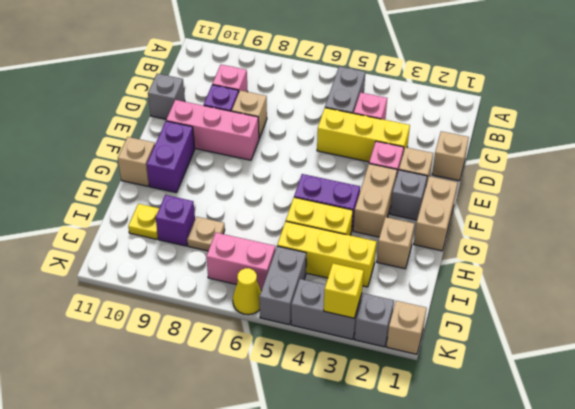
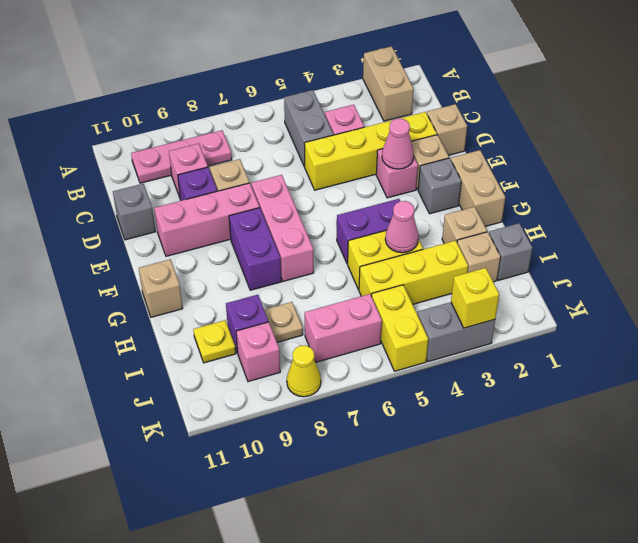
none -> pink plate B8:B10 level 1
yellow brick D3:D5 level 1 -> yellow brick D2:D5 level 1
none -> pink cone E3 level 2
none -> pink brick E7:G7 level 1
tan brick F3:G3 level 1 -> tan brick A2:B2 level 1
purple brick F10:G10 level 1 -> purple brick F8:G8 level 1
none -> pink cone H4 level 2
grey brick J5:K5 level 1 -> yellow brick J5:K5 level 1
none -> pink brick J9 level 1
tan brick K1 level 1 -> tan brick I2 level 1
grey brick K2 level 1 -> grey brick I1 level 1
yellow cone K6 level 1 -> yellow cone K8 level 1

